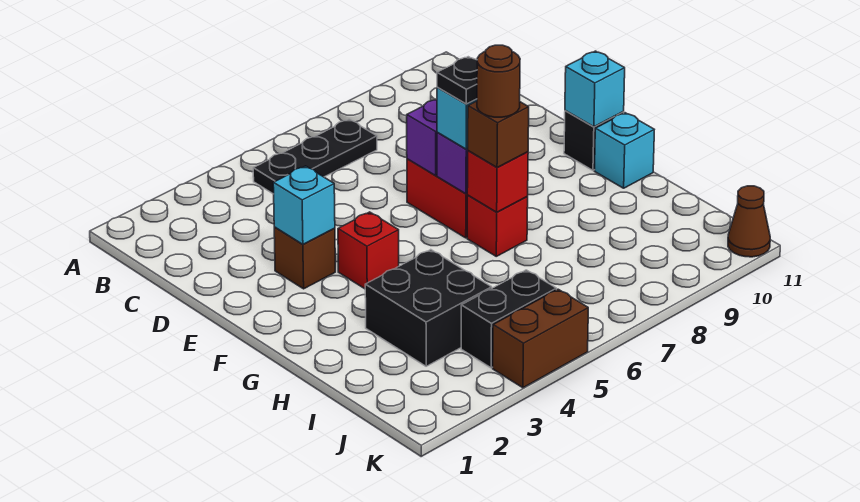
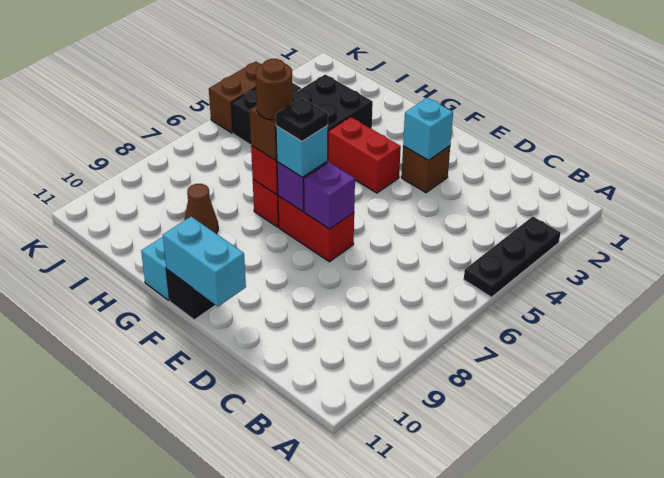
black plate B5:B7 level 1 -> black plate A3:A5 level 1
red brick F4 level 1 -> red brick F4:G4 level 1
cyan brick F11 level 2 -> cyan brick E11:F11 level 2
brown cone K11 level 1 -> brown cone H9 level 1

